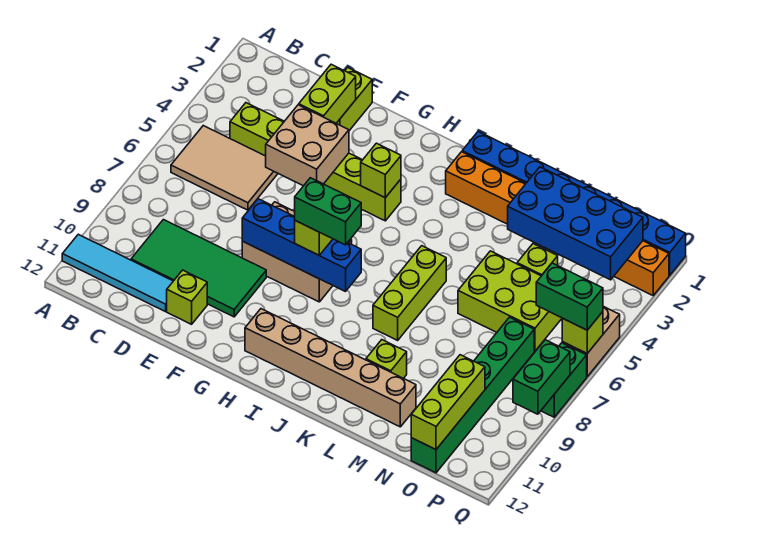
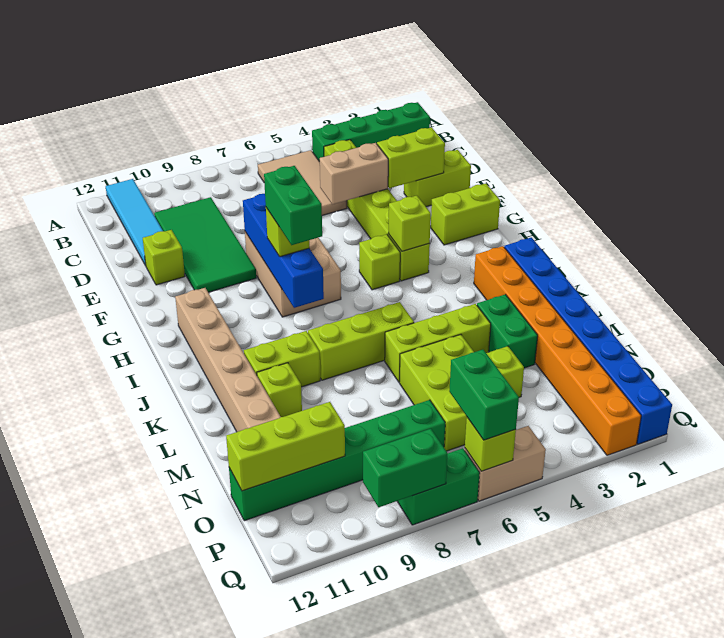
none -> green brick B1:B4 level 1
tan brick E4:F5 level 2 -> tan brick E4:E5 level 2
none -> lime brick G1:G2 level 1
none -> lime brick H5 level 1
none -> lime brick K9:K10 level 1
none -> green brick L3:M3 level 1
none -> lime brick L4:L6 level 1
blue brick M2:P3 level 2 -> none

